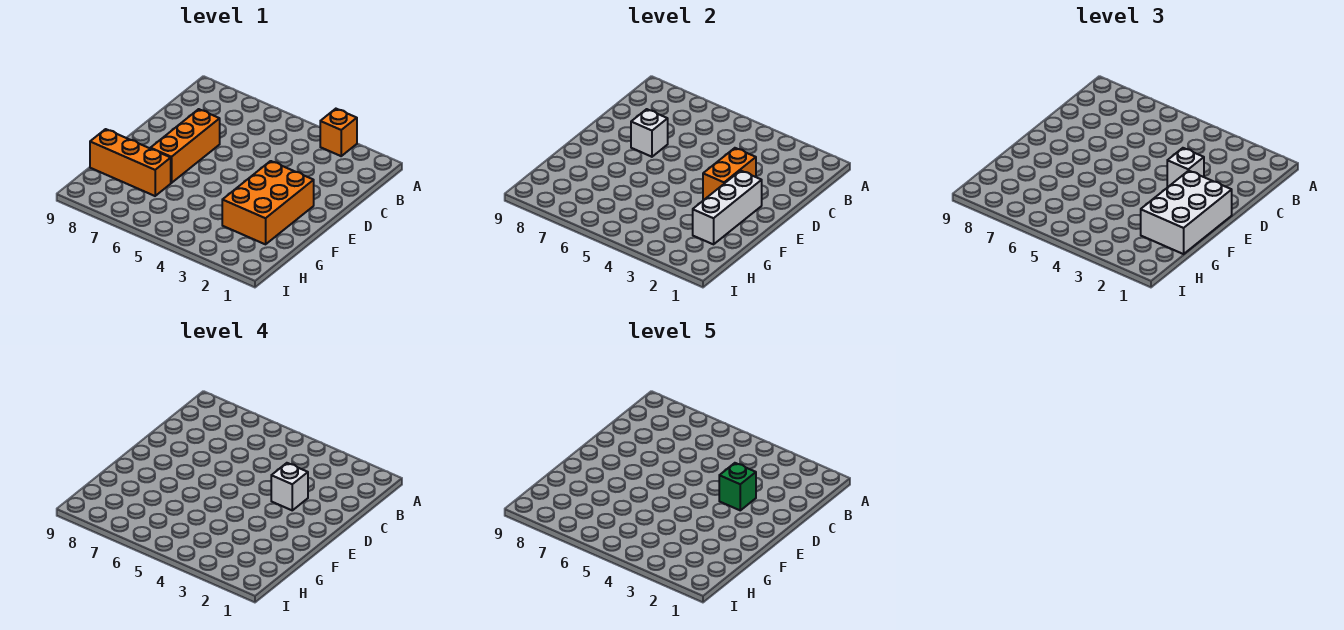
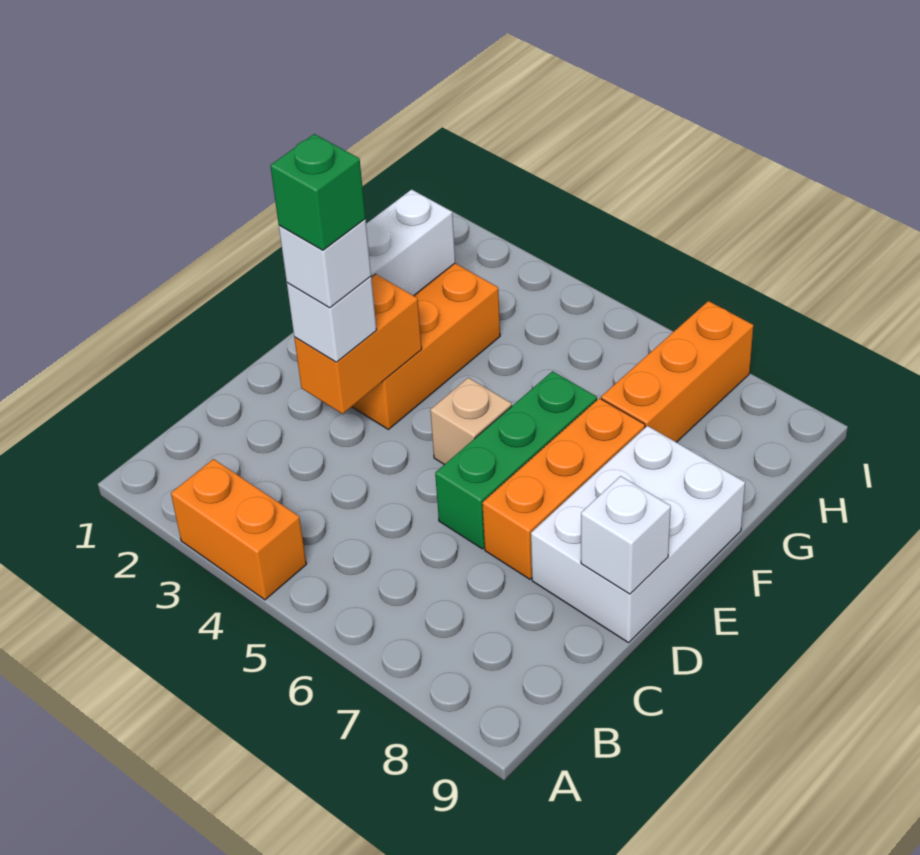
orange brick A3 level 1 -> orange brick A3:A4 level 1
none -> green brick D6:F6 level 1
white brick D7 level 2 -> white brick D9 level 2
white brick E1:G2 level 3 -> white brick D8:F9 level 1
none -> tan brick E5 level 1
orange brick G7:G9 level 1 -> orange brick G7:I7 level 1

